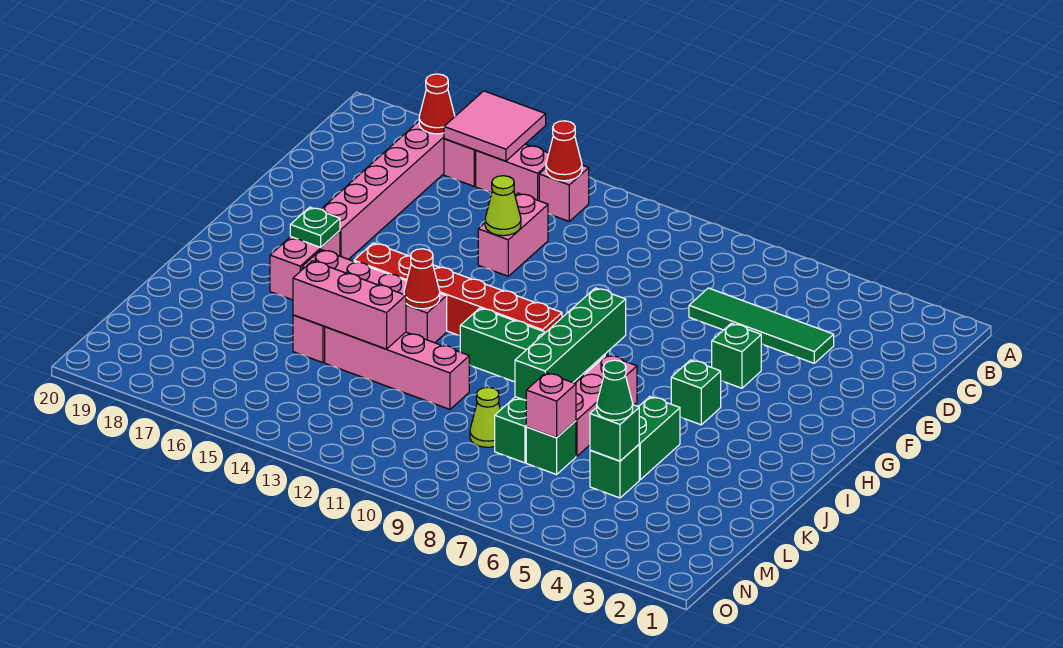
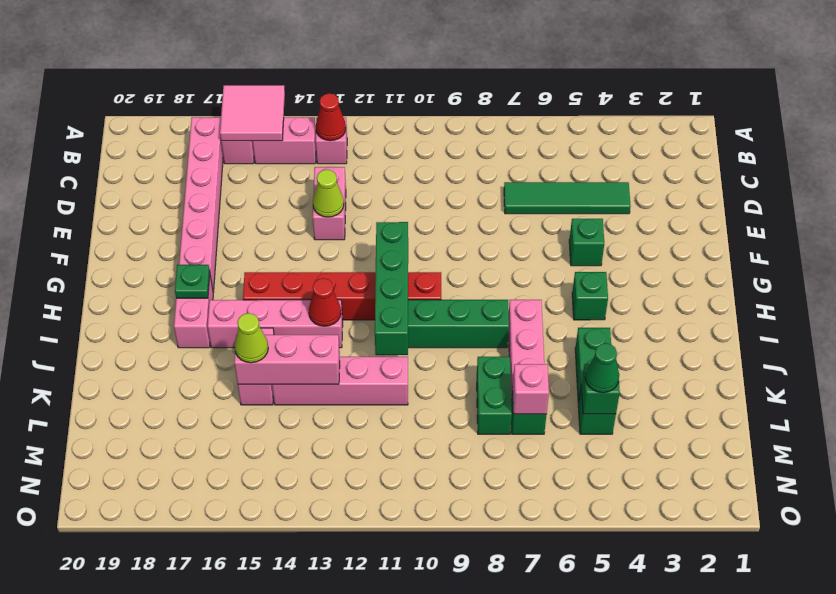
red cone B17 level 2 -> none
green brick H8:K8 level 2 -> green brick G11:J11 level 2
lime cone L9 level 1 -> lime cone K15 level 3

